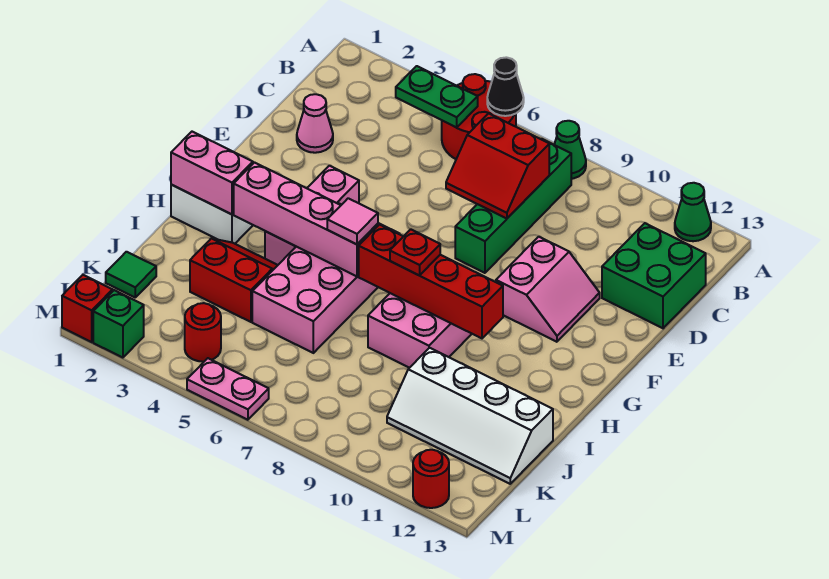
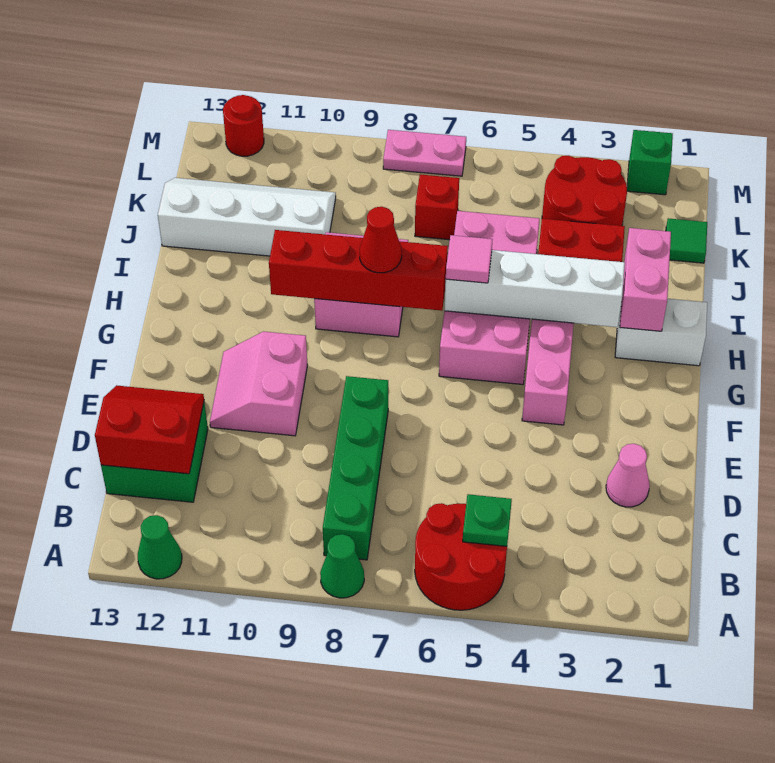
black cone A6 level 2 -> none
green plate B4:B5 level 2 -> green plate B5 level 2
red slope C7:D8 level 2 top C -> red slope C12:D13 level 2 top C
pink brick H1:H2 level 2 -> pink brick H2:I2 level 2
pink brick H3:H6 level 2 -> white brick H3:H6 level 2
red plate H8 level 3 -> red cone H8 level 3
red round brick L4 level 1 -> red round brick K3:L4 level 1
red brick M1 level 1 -> red brick K7 level 1
pink plate M5:M6 level 1 -> pink plate M7:M8 level 1

